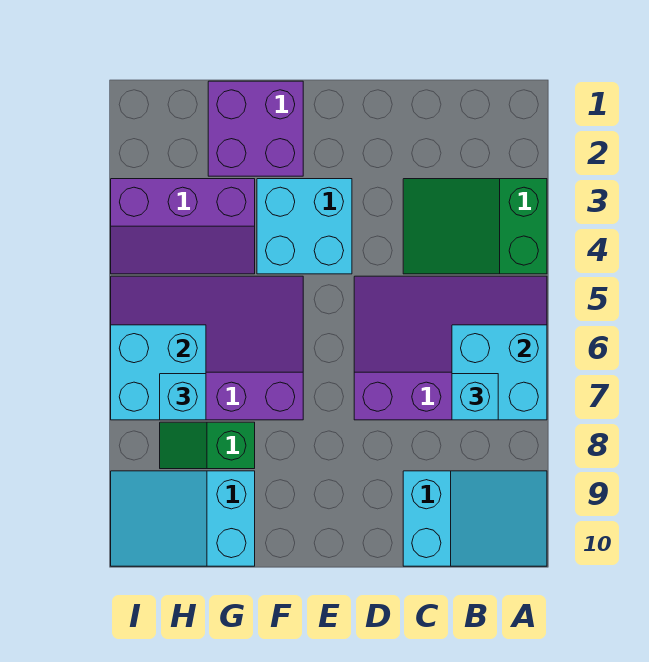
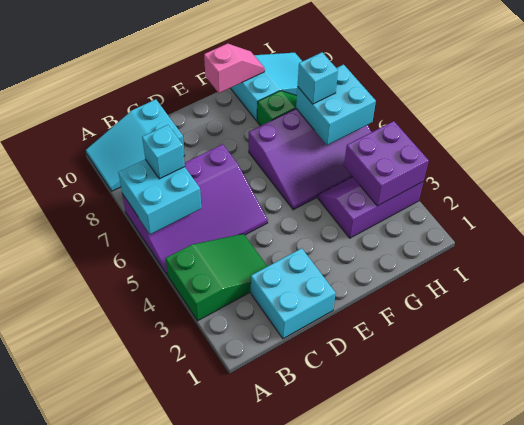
cyan brick E3:F4 level 1 -> cyan brick C1:D2 level 1
purple brick F1:G2 level 1 -> purple brick H3:I4 level 2
none -> pink slope F10:G10 level 2 top F

